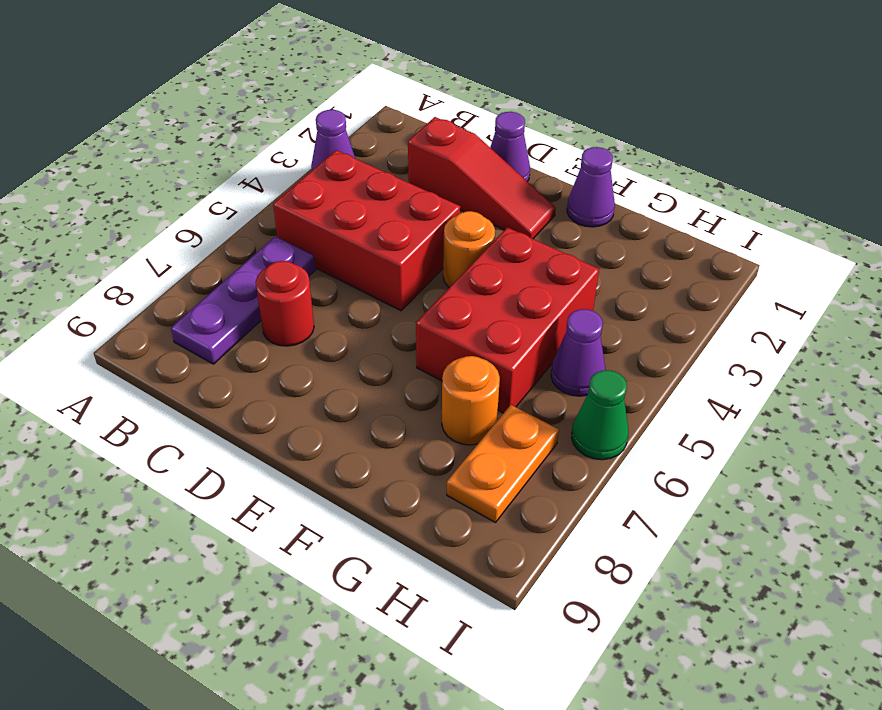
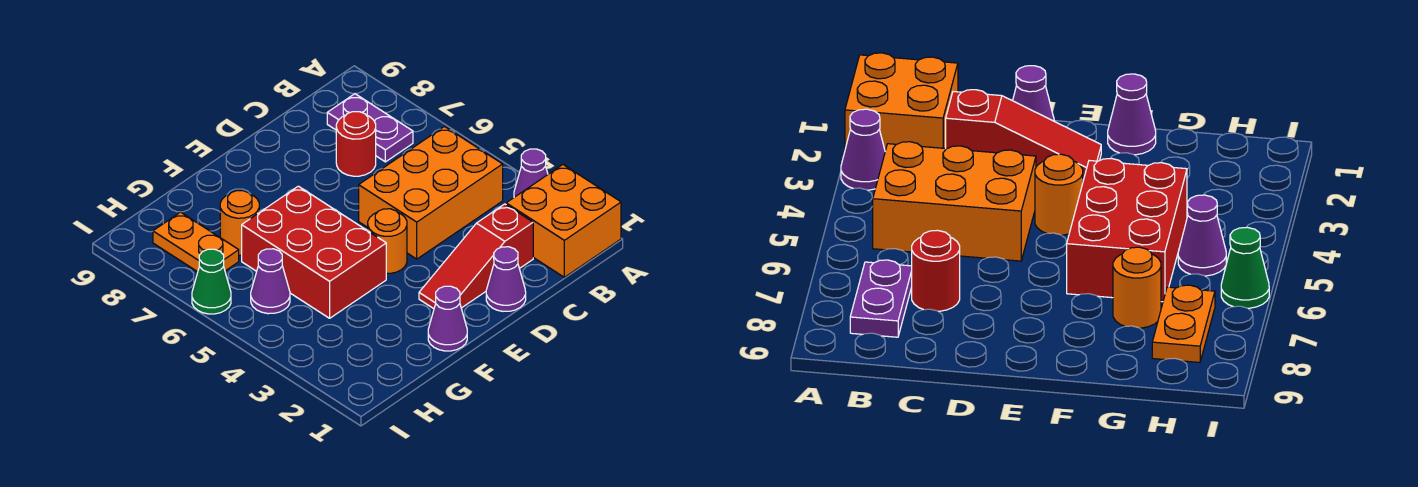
none -> orange brick A1:B2 level 1
red brick B4:D5 level 1 -> orange brick B4:D5 level 1
purple plate B6:B8 level 1 -> purple plate B7:B8 level 1

